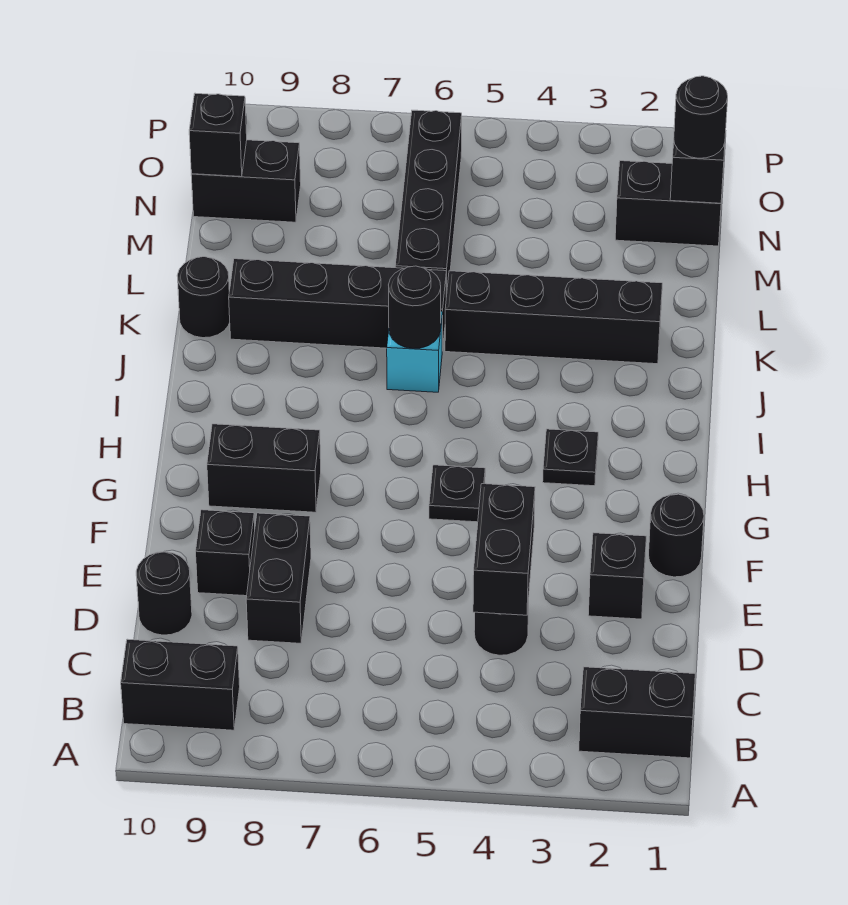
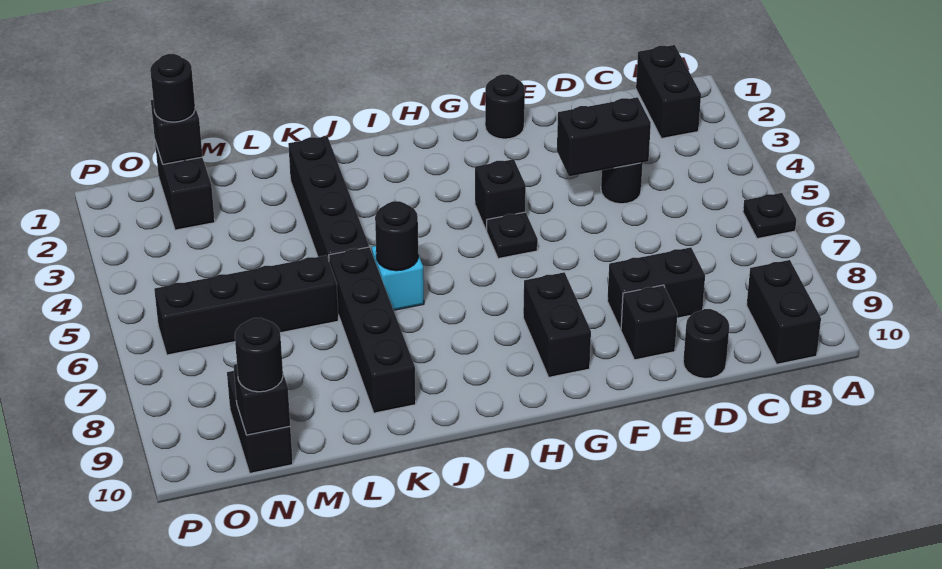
black brick E2 level 1 -> black brick G4 level 1
black plate H3 level 1 -> black plate A6 level 1
black round brick K10 level 1 -> black round brick N10 level 3

